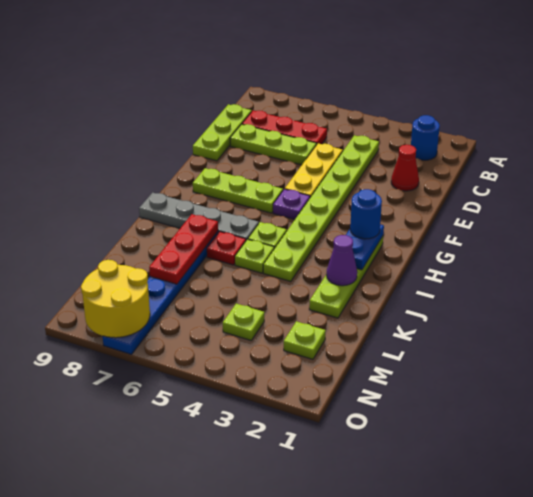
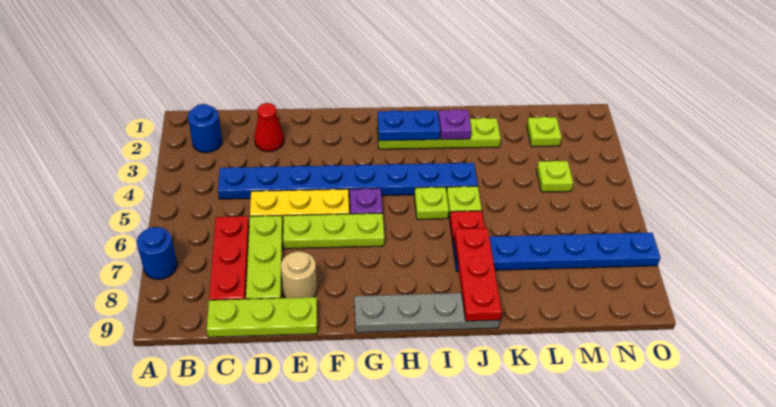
lime plate C4:J4 level 1 -> blue plate C4:J4 level 1
none -> tan round brick E8 level 1
lime plate G6:G8 level 1 -> lime plate E6:G6 level 1
blue round brick H2 level 3 -> blue round brick A7 level 1
grey plate I6:I9 level 1 -> grey plate G9:J9 level 1
purple cone J2 level 2 -> purple plate J2 level 2
red plate J7:L7 level 2 -> red plate J7:J9 level 2
yellow round brick N7:O8 level 2 -> none

